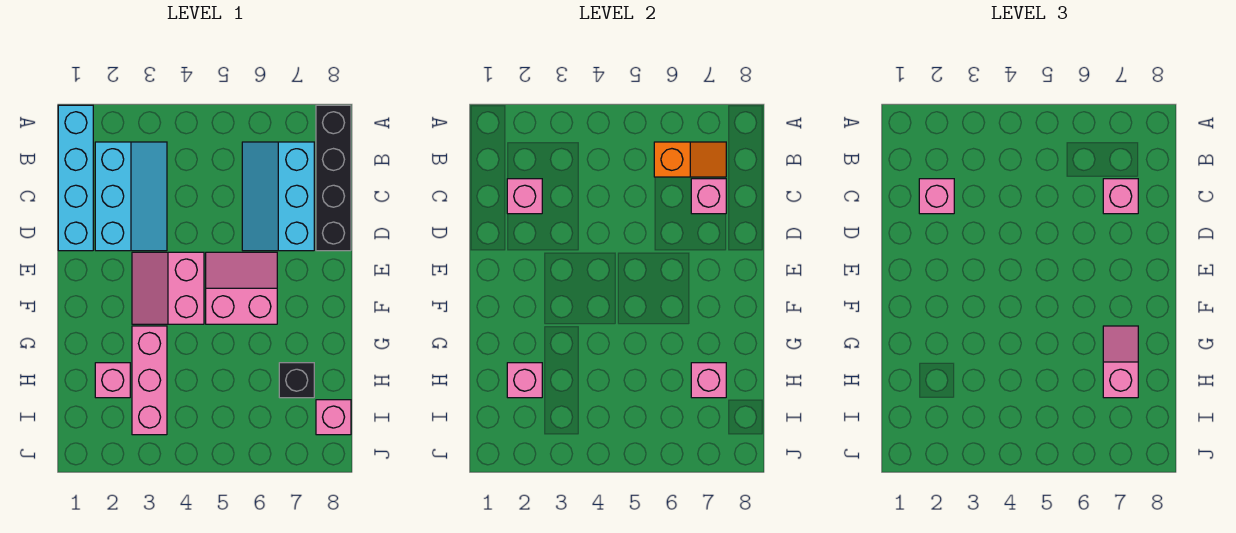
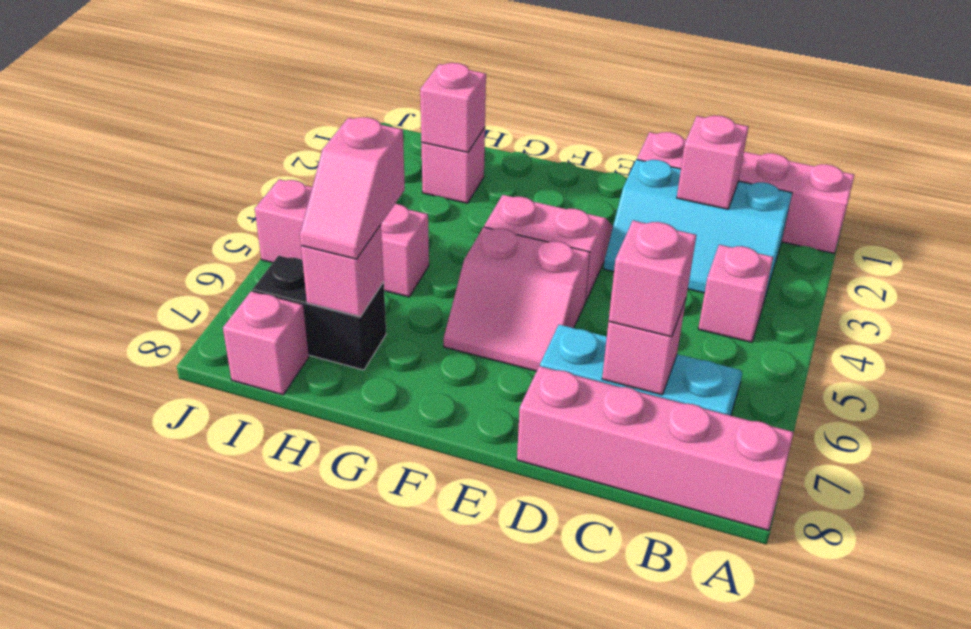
cyan brick A1:D1 level 1 -> pink brick A1:D1 level 1
black brick A8:D8 level 1 -> pink brick A8:D8 level 1
orange slope B6:B7 level 2 top 6 -> none
pink brick C2 level 3 -> pink brick B4 level 1
pink slope E5:F6 level 1 top F -> pink slope E5:F6 level 1 top 5
pink brick G3:I3 level 1 -> pink brick H5:J5 level 1
pink slope G7:H7 level 3 top H -> pink slope H6:H7 level 3 top 6
black brick H7 level 1 -> black brick H7:I7 level 1

